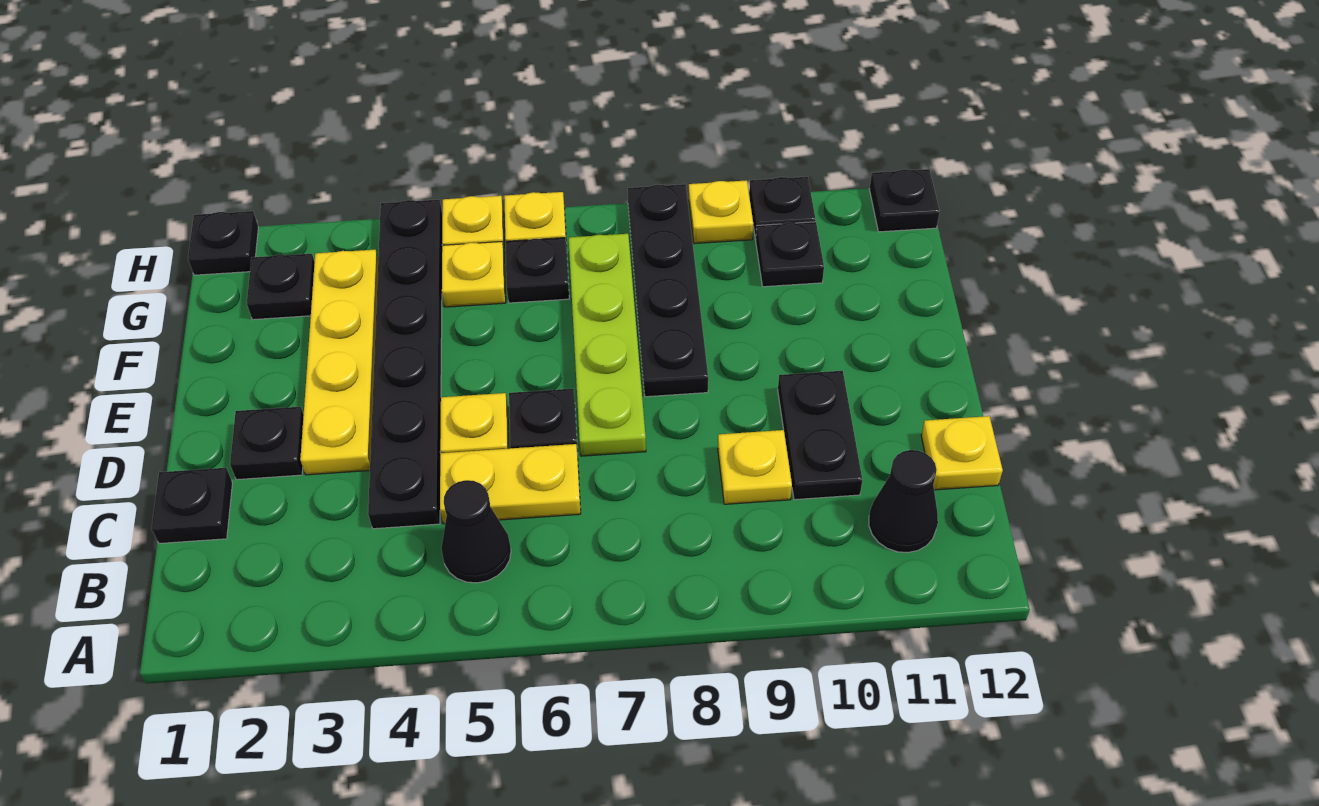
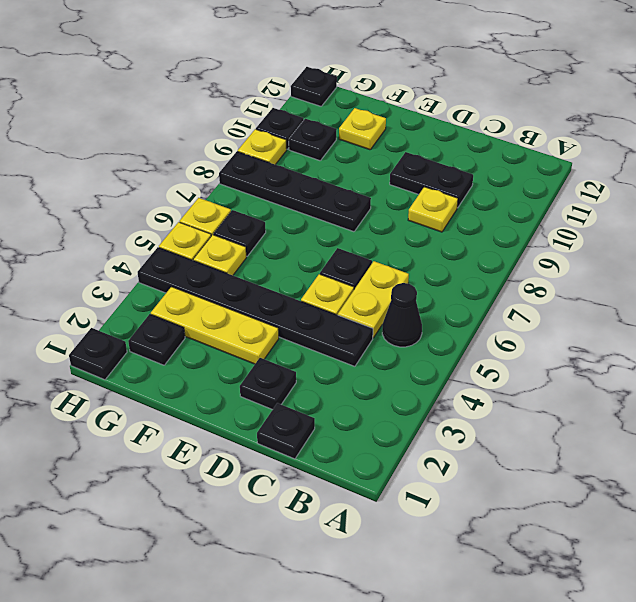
black cone B11 level 1 -> none
yellow plate C12 level 1 -> yellow plate F11 level 1
yellow plate D3:G3 level 1 -> yellow plate E3:G3 level 1
lime plate D7:G7 level 1 -> none

